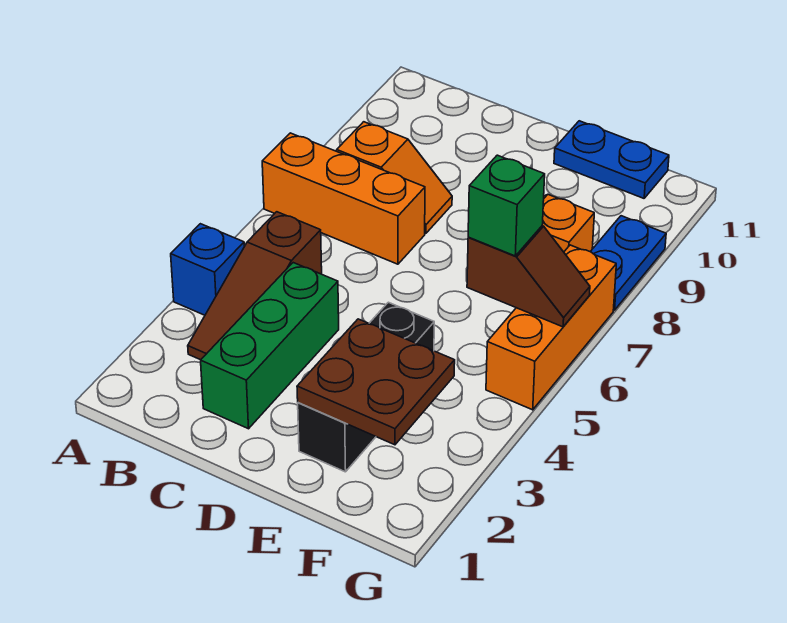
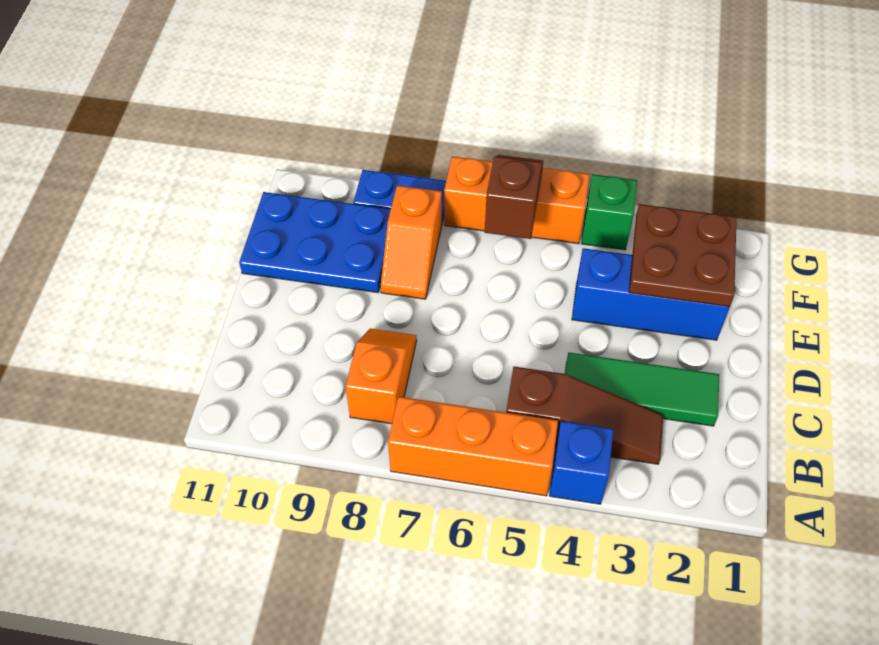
orange brick A7:C7 level 1 -> orange brick A5:A7 level 1
green brick C2:C4 level 1 -> green tile C2:C4 level 1
black brick E2:E4 level 1 -> blue brick E2:E4 level 1
blue plate E11:F11 level 1 -> blue plate E9:F11 level 1
green brick F6 level 3 -> green brick G4 level 1

